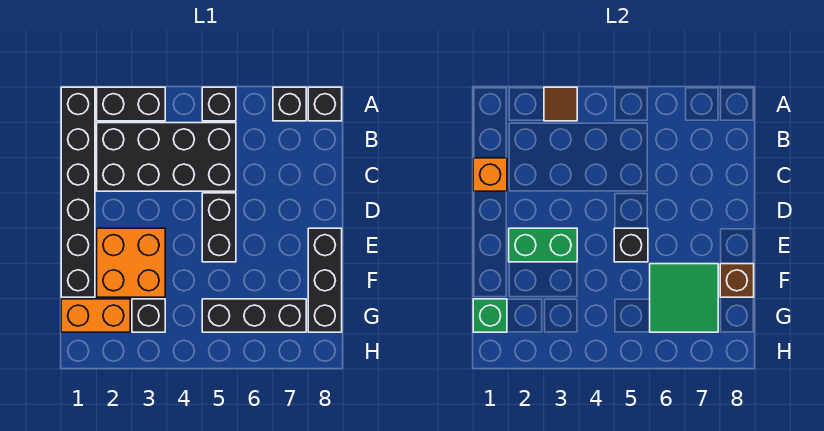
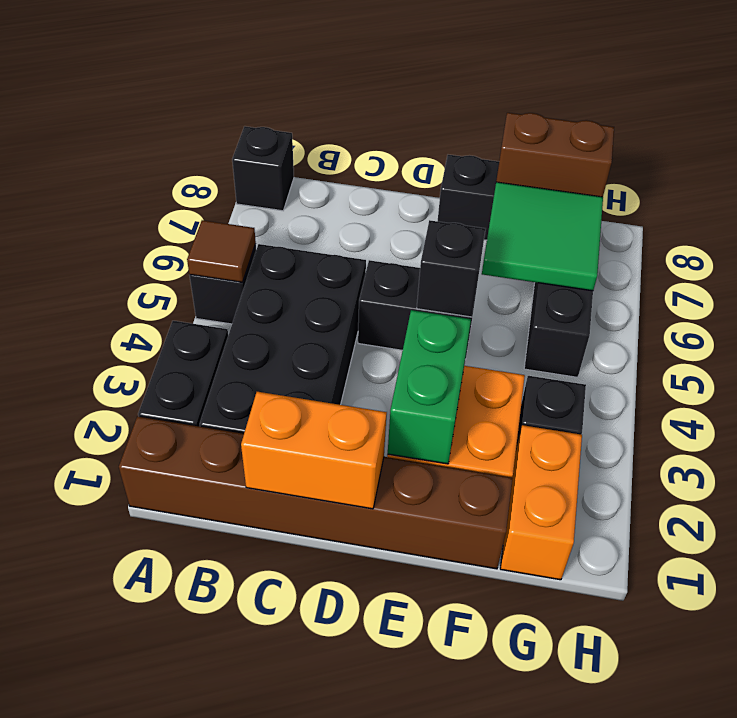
black brick A1:F1 level 1 -> brown brick A1:F1 level 1
brown tile A3 level 2 -> brown tile A5 level 2
black brick A7 level 1 -> none
orange brick C1 level 2 -> orange brick C1:D1 level 2
brown brick F8 level 2 -> brown brick F8:G8 level 2
green brick G1 level 2 -> none

